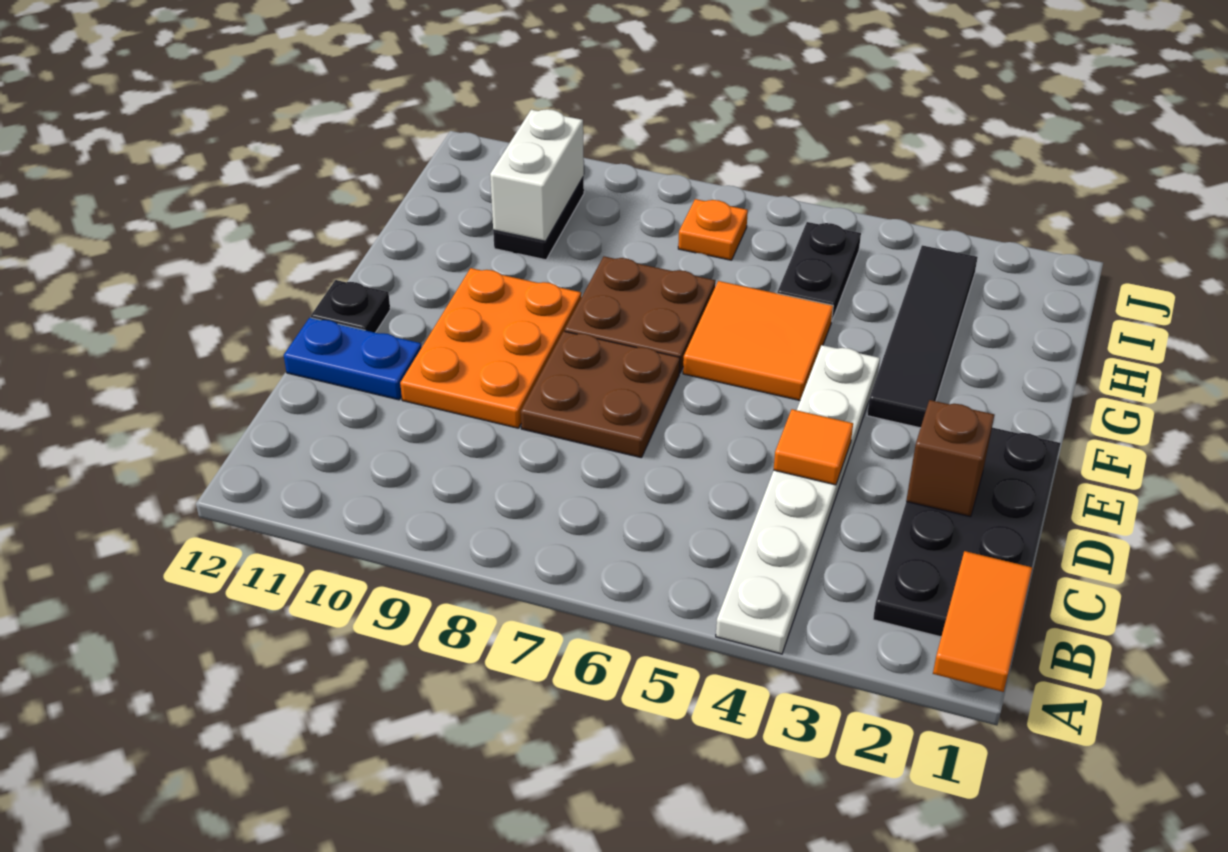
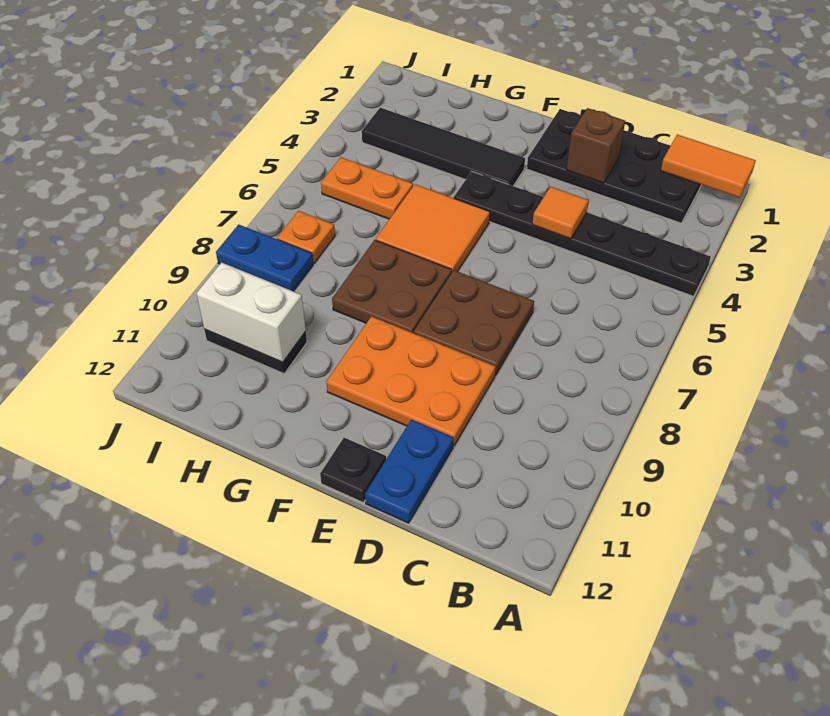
white plate A4:F4 level 1 -> black plate A4:F4 level 1
black plate H5:I5 level 1 -> orange plate H5:I5 level 1
none -> blue plate I8:J8 level 1

